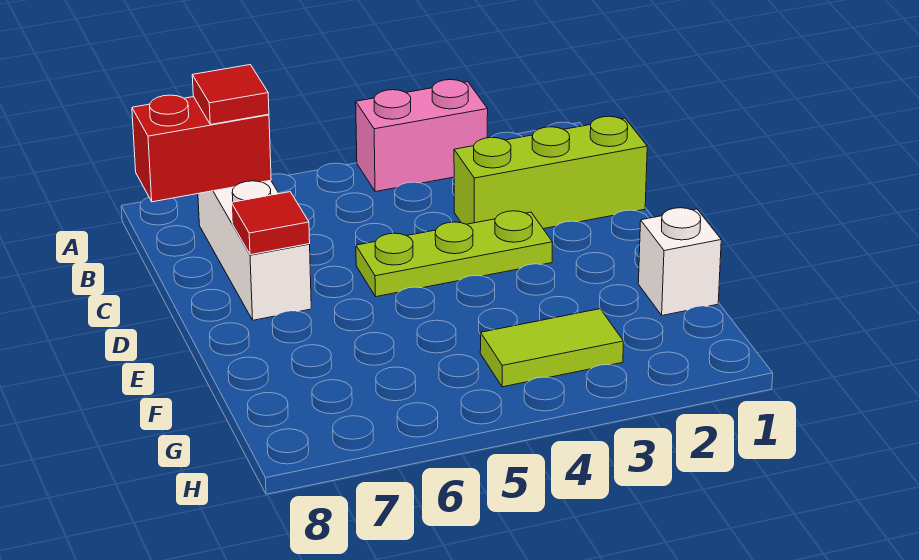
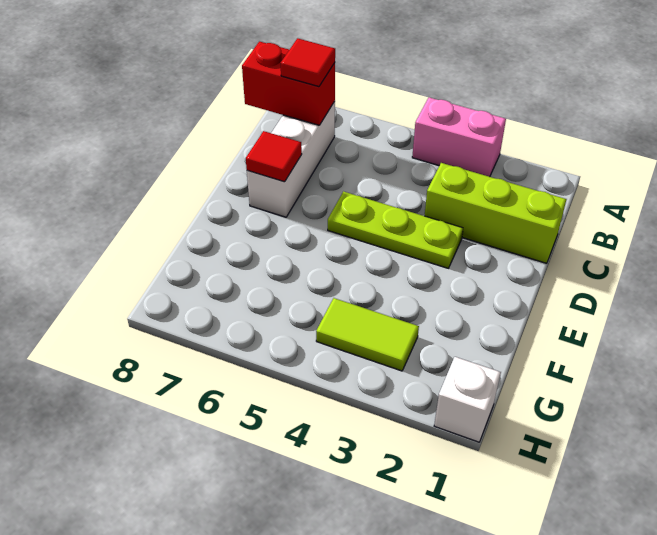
white brick F1 level 1 -> white brick H1 level 1

